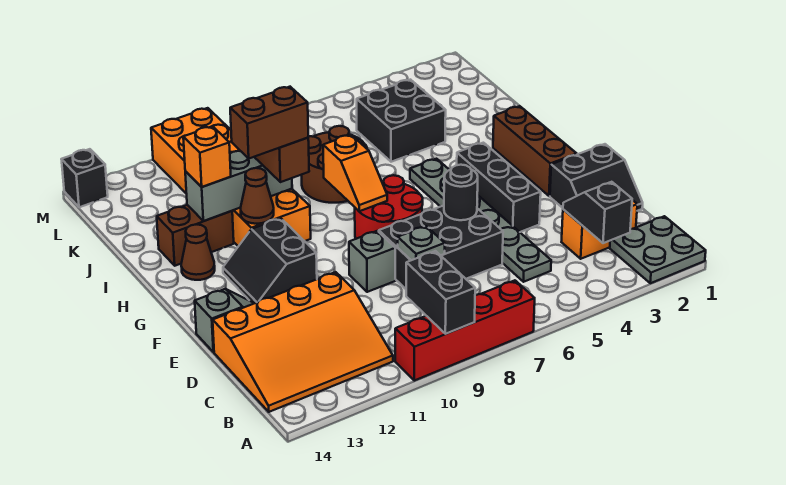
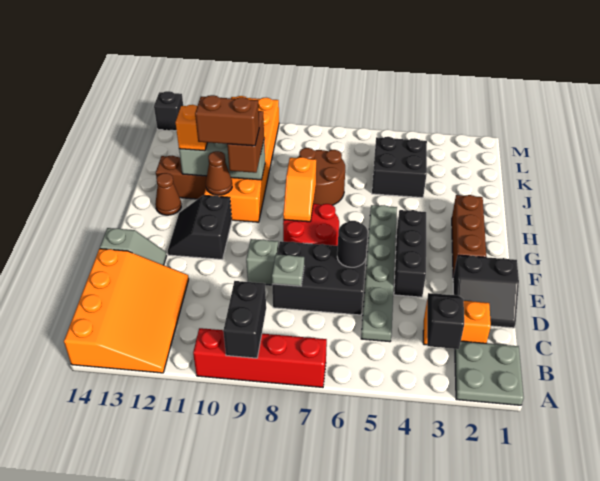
orange slope B11:D14 level 1 top D -> orange slope A12:D14 level 1 top 14

